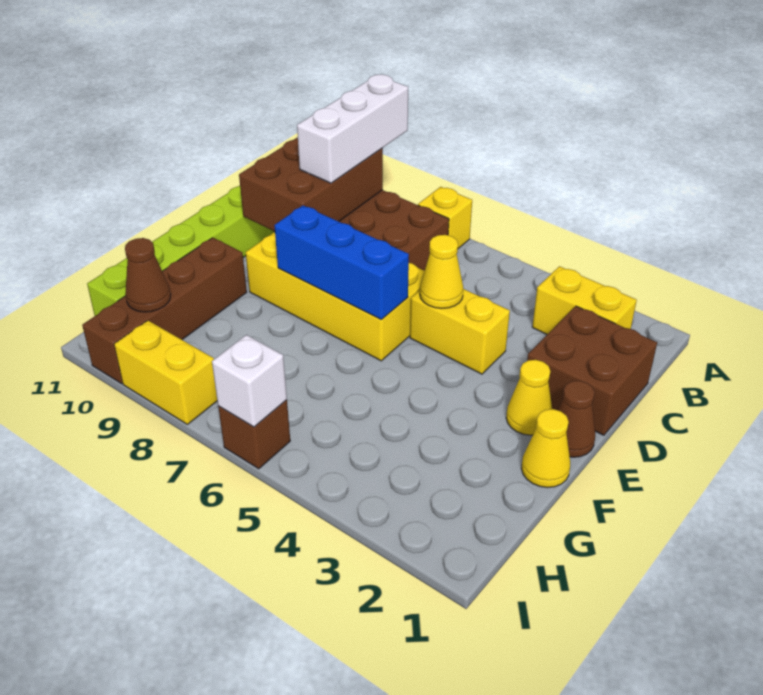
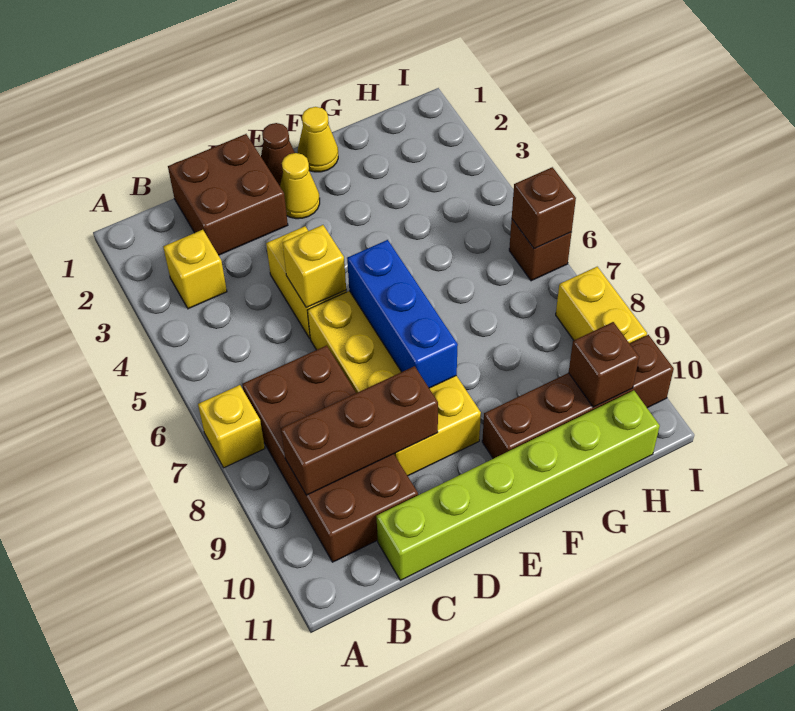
white brick A9:C9 level 3 -> none
yellow brick B2:B3 level 1 -> yellow brick B3 level 1
brown brick B9:D10 level 2 -> brown brick B9:D9 level 2
yellow cone D5 level 2 -> yellow brick D5 level 2
brown cone H10 level 2 -> brown brick H10 level 2
white brick I6 level 2 -> brown brick I6 level 2

